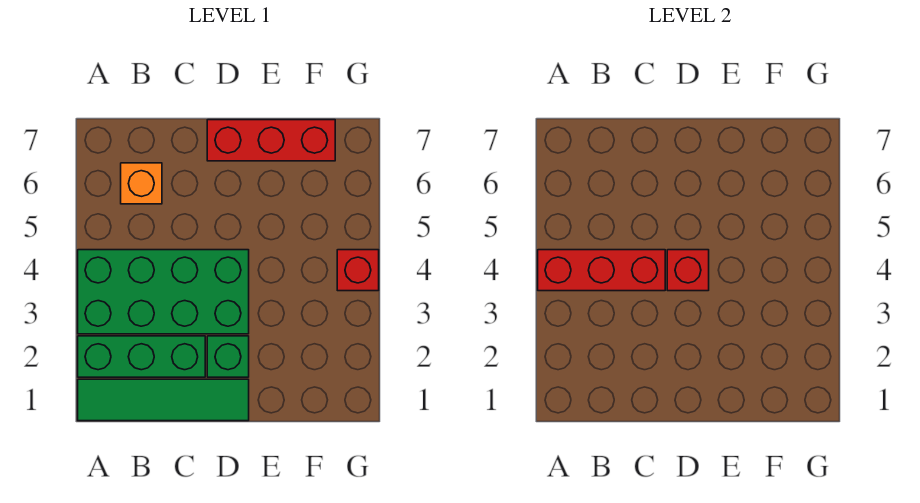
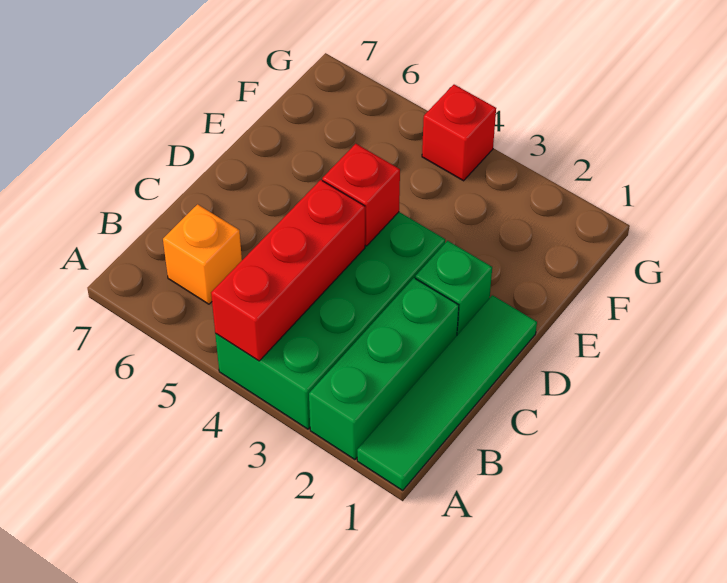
red brick D7:F7 level 1 -> none

